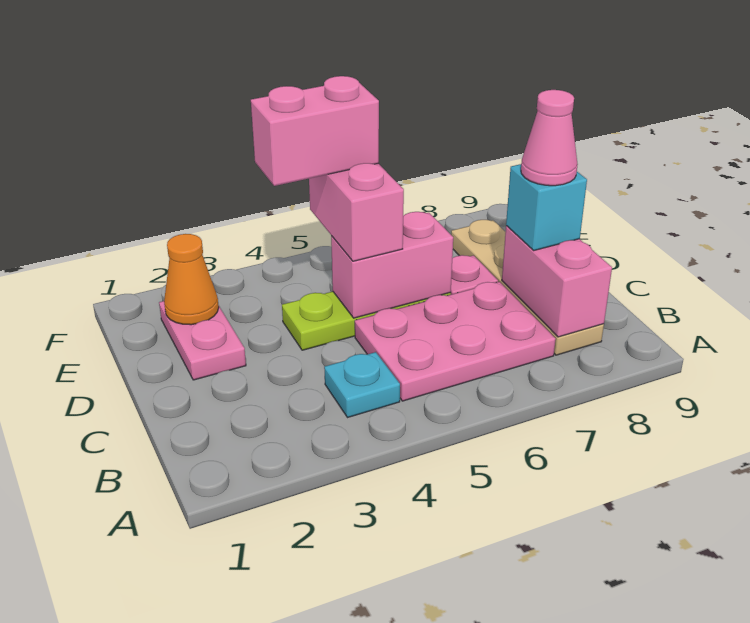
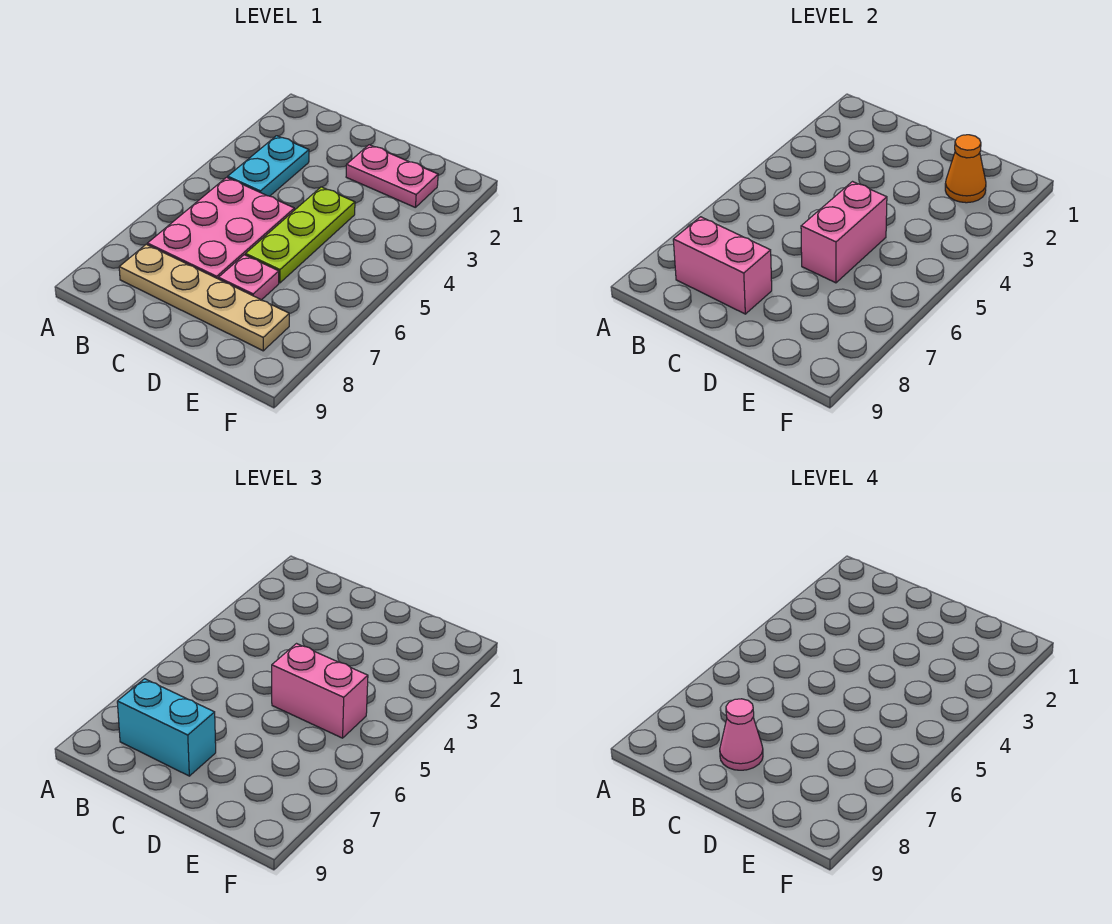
cyan plate B4 level 1 -> cyan plate B3:B4 level 1
cyan brick C8 level 3 -> cyan brick B8:C8 level 3
pink brick E4:E5 level 4 -> none

